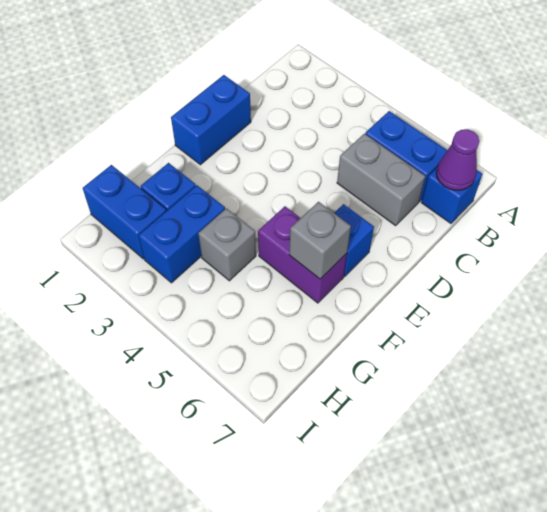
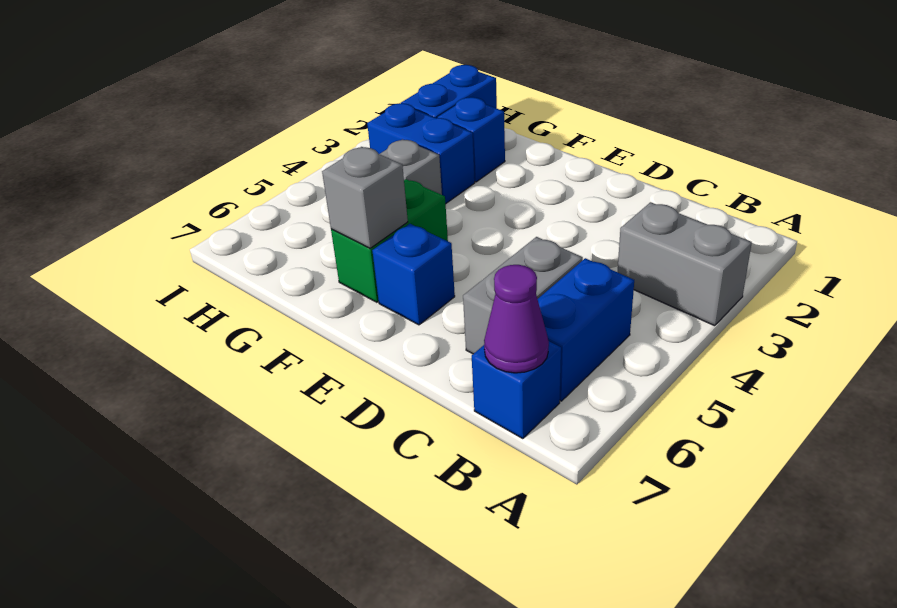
none -> grey brick A3:B3 level 1
blue brick D1:E1 level 1 -> none
purple brick F5:F6 level 1 -> green brick F5:F6 level 1

